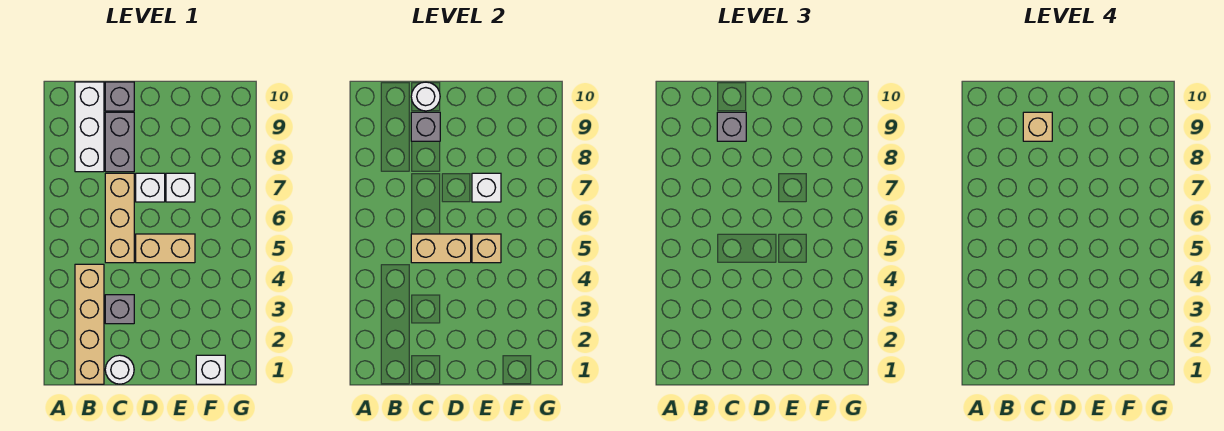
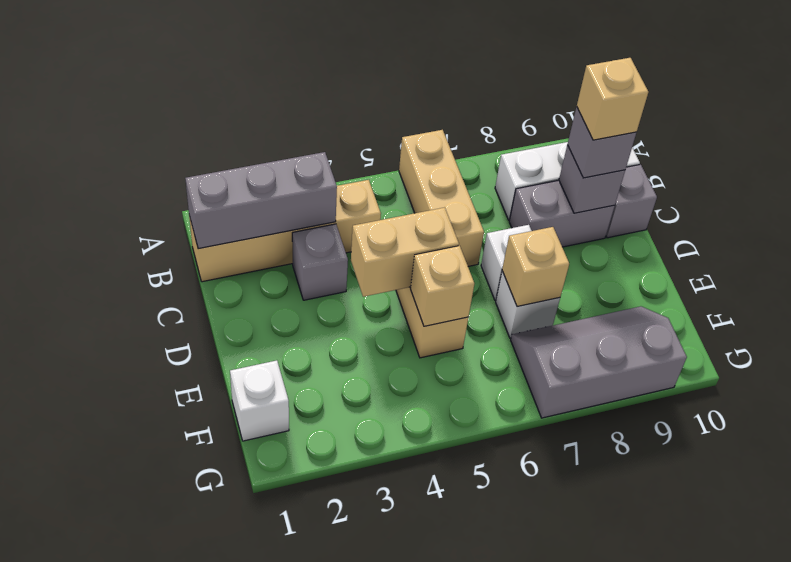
none -> grey brick B1:B3 level 2
white round brick C1 level 1 -> none
tan brick C5:C7 level 1 -> tan brick A6:C6 level 1
tan brick C5:D5 level 2 -> tan brick D4:D5 level 2
white round brick C10 level 2 -> none
white brick E7 level 2 -> tan brick E7 level 2
none -> grey slope F7:G9 level 1 top G

